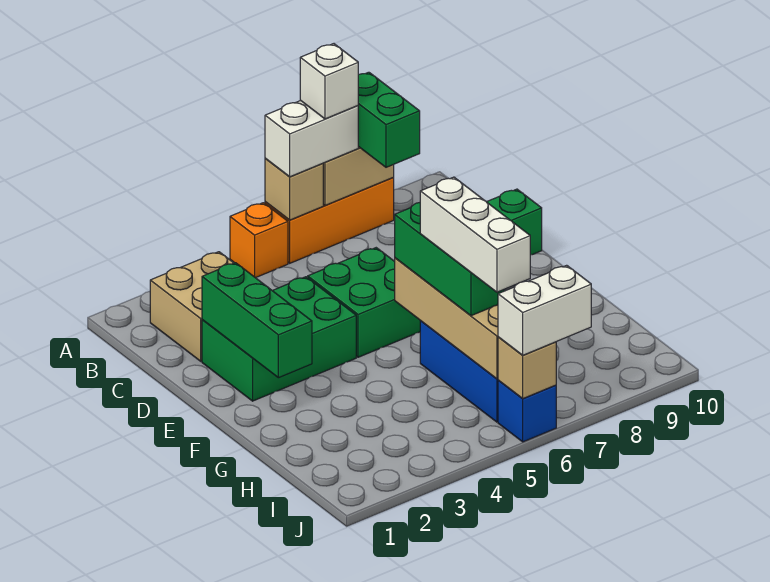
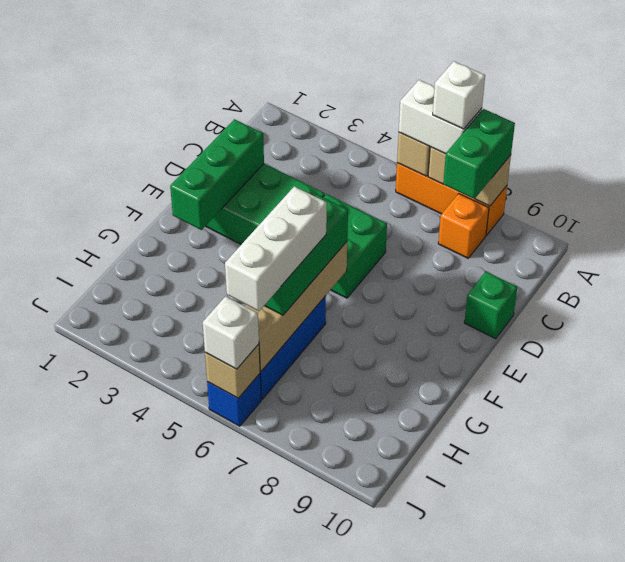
orange brick A5 level 1 -> orange brick B8 level 1
tan brick B2:C3 level 1 -> none
white brick J6:J7 level 3 -> white brick J6 level 3

